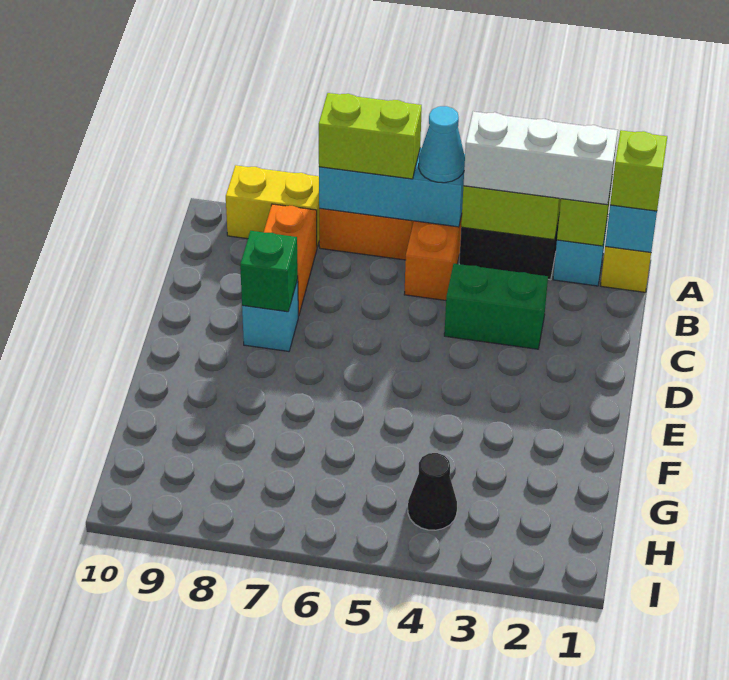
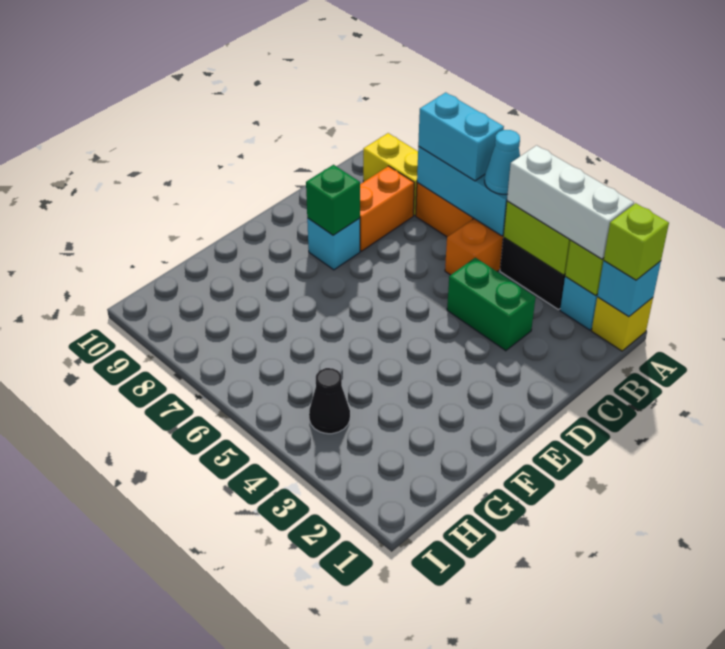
lime brick A6:A7 level 3 -> cyan brick A6:A7 level 3

